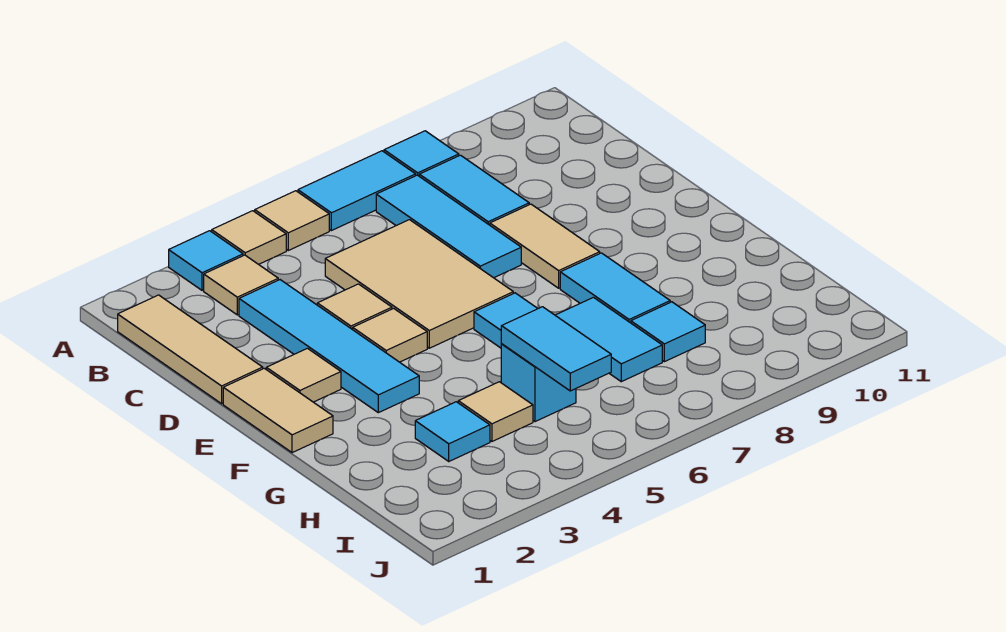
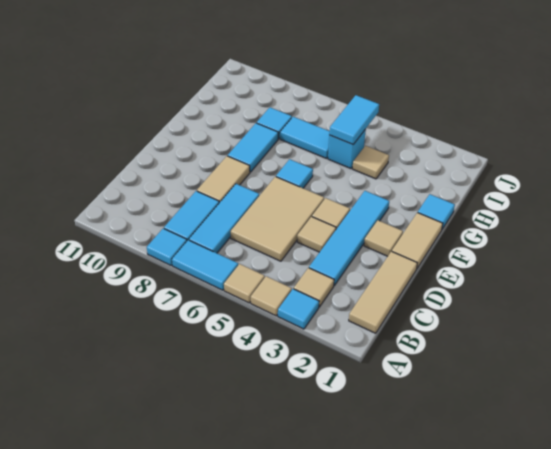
cyan tile G7:H7 level 1 -> cyan tile H6:H7 level 1
cyan tile H3 level 1 -> cyan tile G1 level 1

